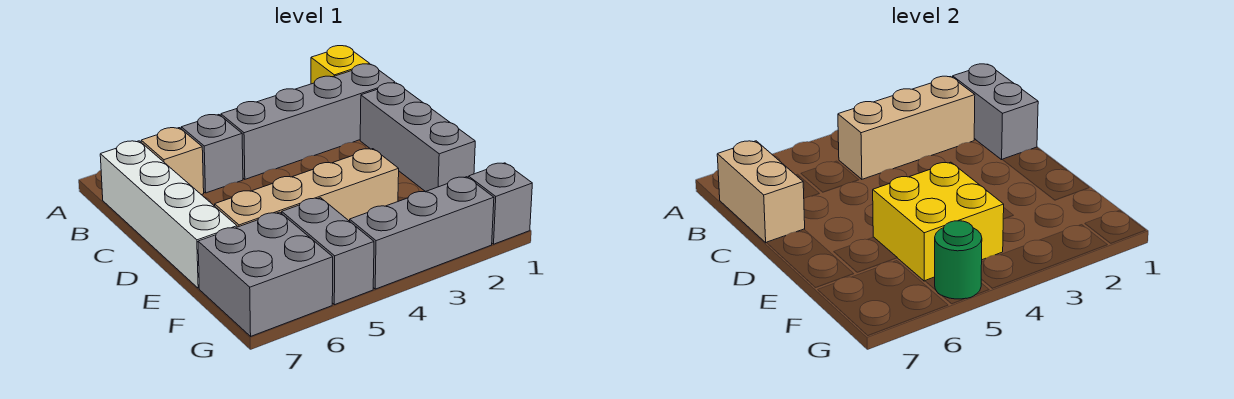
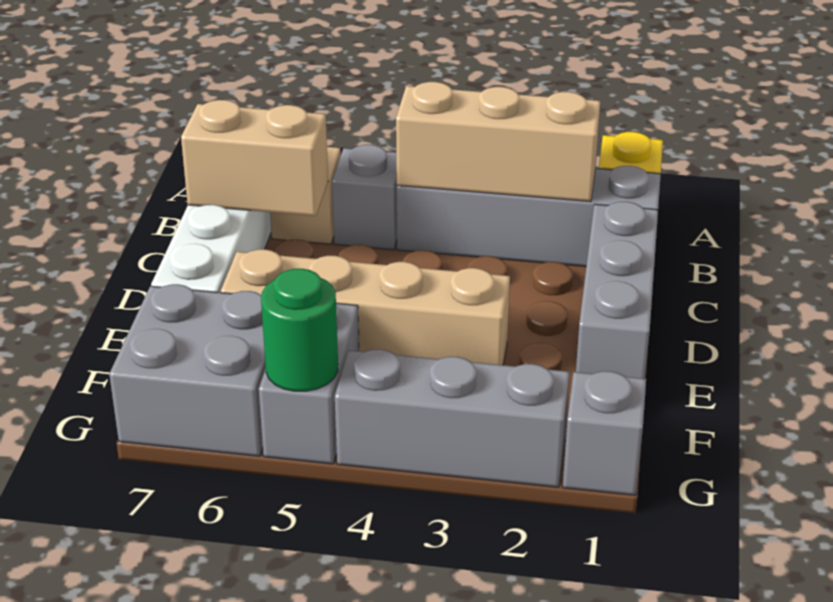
grey brick B1:C1 level 2 -> none
tan brick B7:C7 level 2 -> tan brick C6:C7 level 2
yellow brick E4:F5 level 2 -> none

